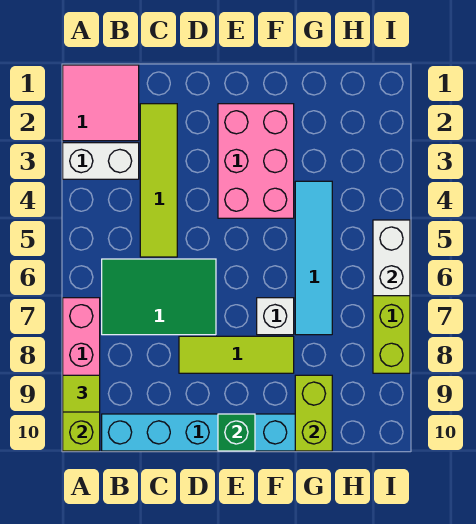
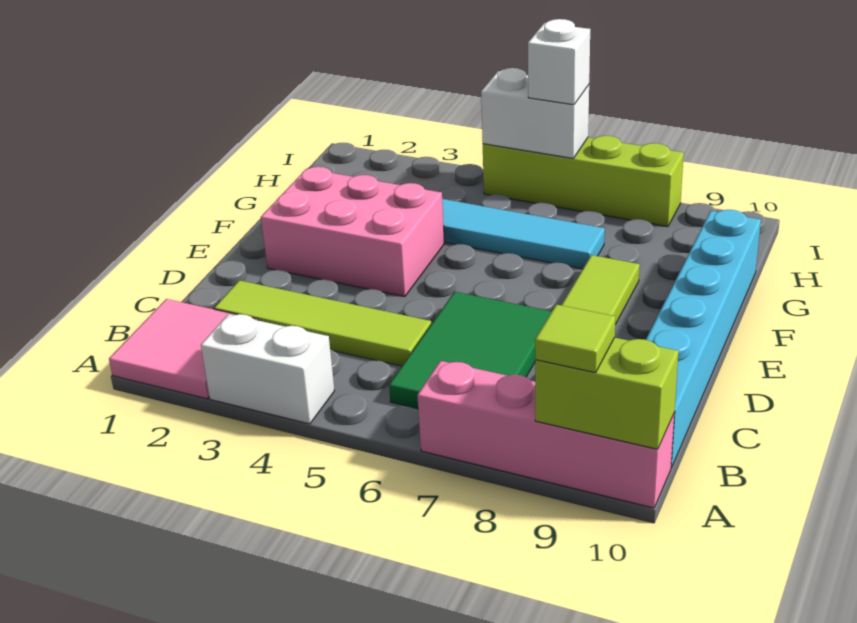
white brick A3:B3 level 1 -> white brick A3:A4 level 1
green brick E10 level 2 -> none
white brick F7 level 1 -> white brick I6 level 3
lime brick G9:G10 level 2 -> none

